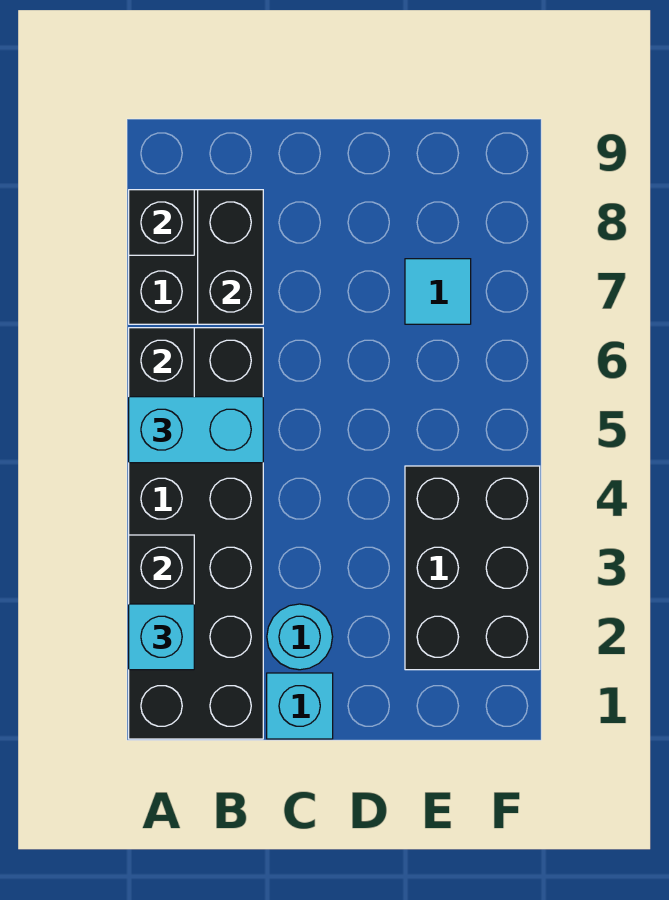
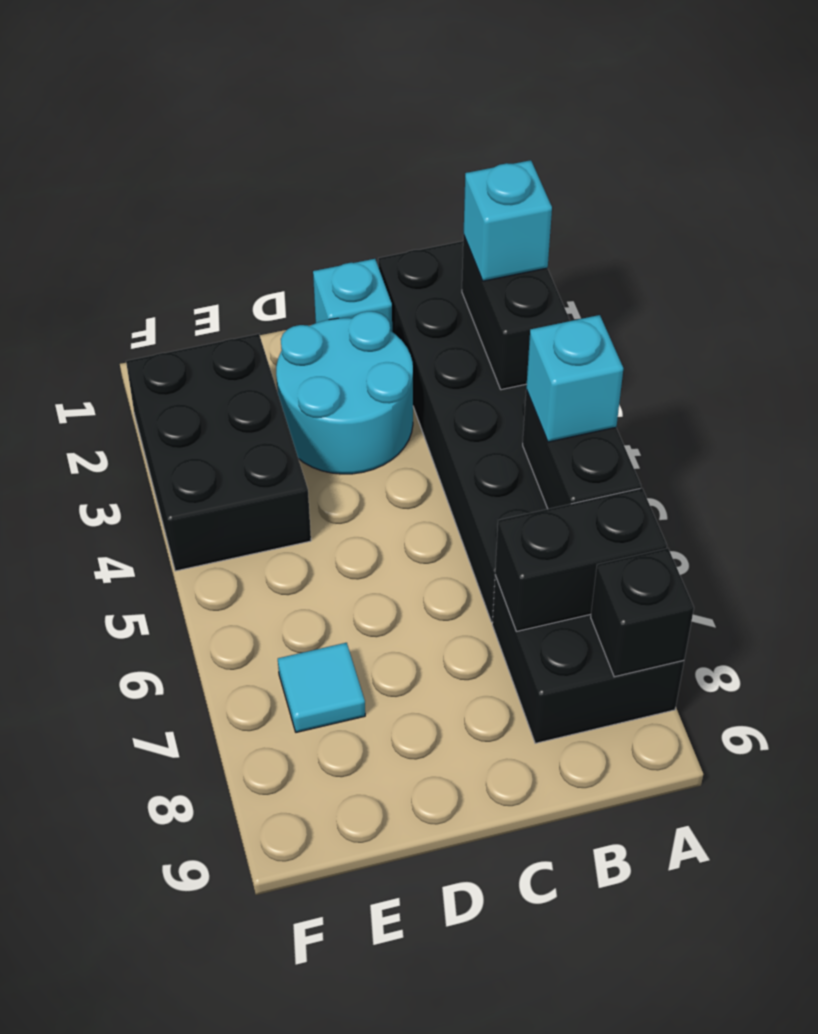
cyan brick A5:B5 level 3 -> cyan brick A5 level 3
black brick B7:B8 level 2 -> black brick A7:B7 level 2
cyan round brick C2 level 1 -> cyan round brick C2:D3 level 1

